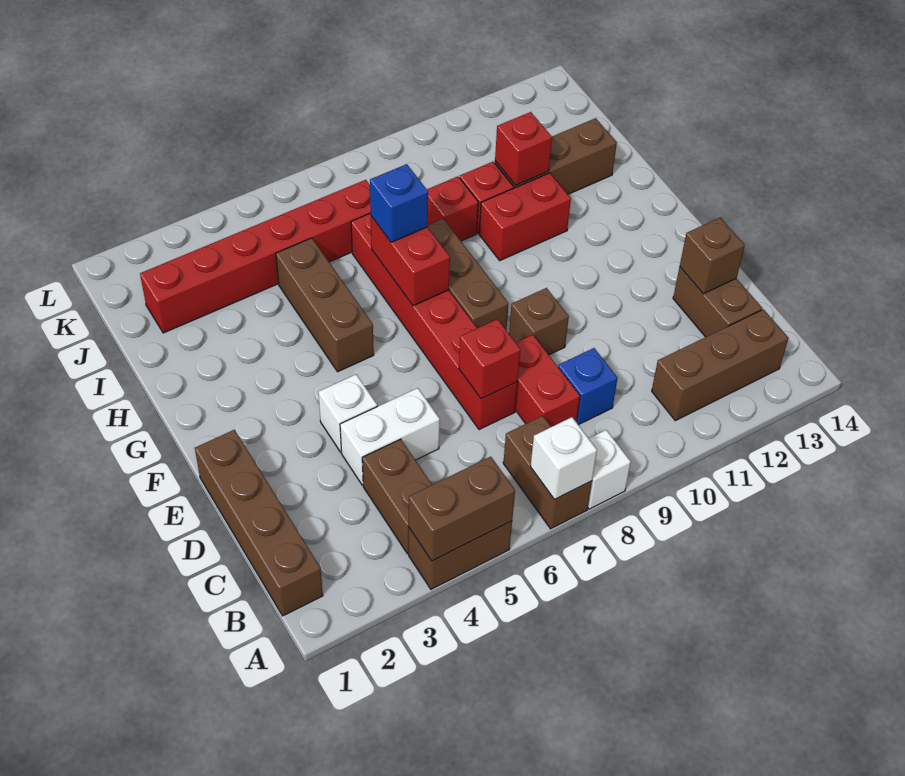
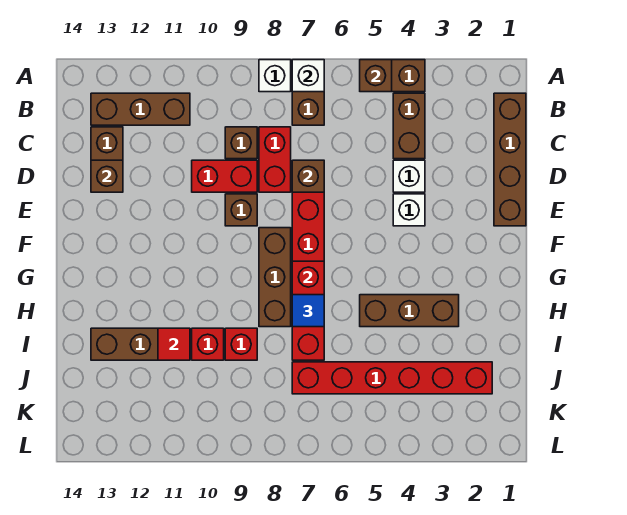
brown brick A4:A5 level 2 -> brown brick A5 level 2
blue brick C9 level 1 -> brown brick C9 level 1
white brick D4:D5 level 1 -> white brick D4 level 1
red brick D7 level 2 -> brown brick D7 level 2
brown brick G5:I5 level 1 -> brown brick H3:H5 level 1
blue brick H7 level 3 -> blue tile H7 level 3
red brick H10:H11 level 1 -> red brick D9:D10 level 1
red brick I11 level 2 -> red tile I11 level 2

